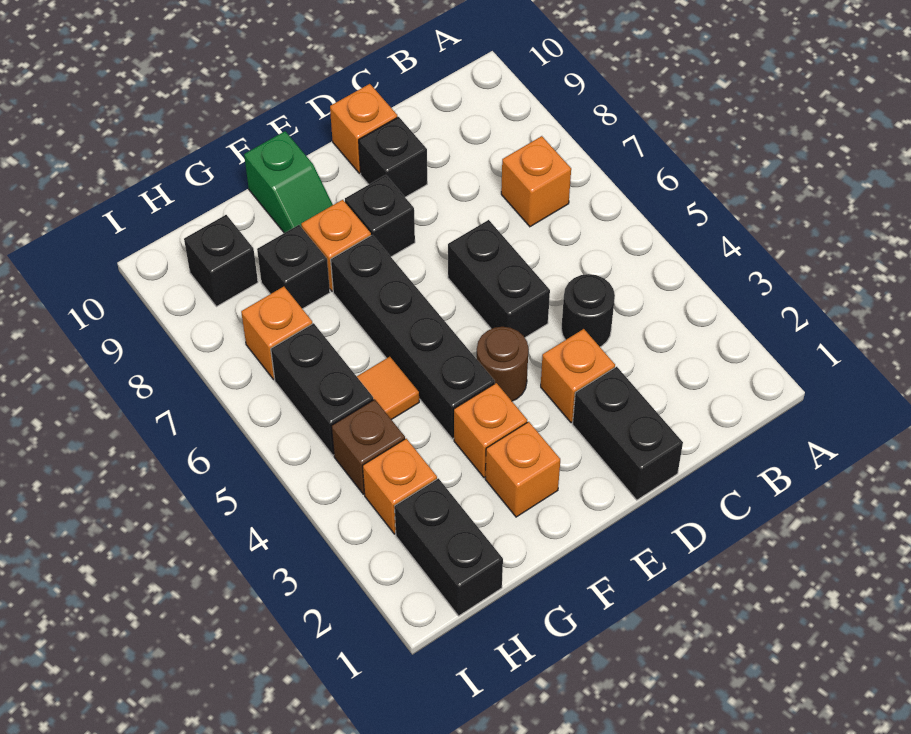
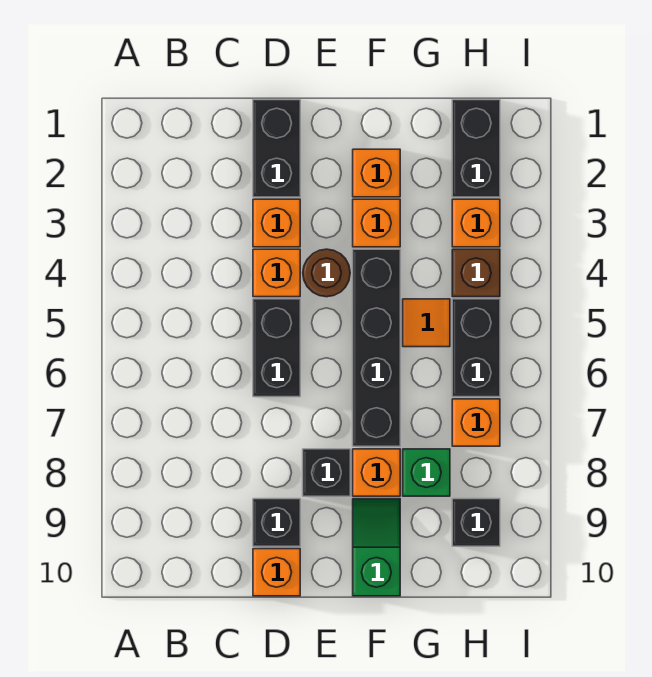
orange brick B7 level 1 -> orange brick D4 level 1
black round brick C4 level 1 -> none
black brick G8 level 1 -> green brick G8 level 1

